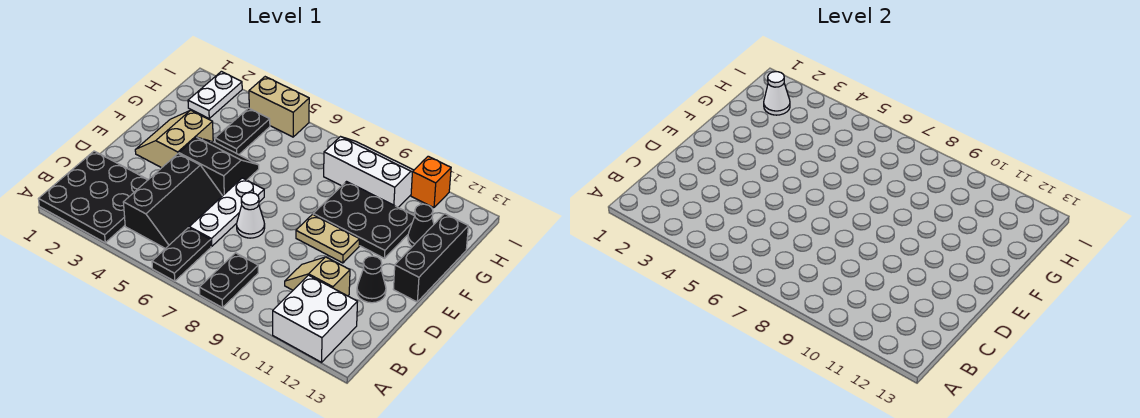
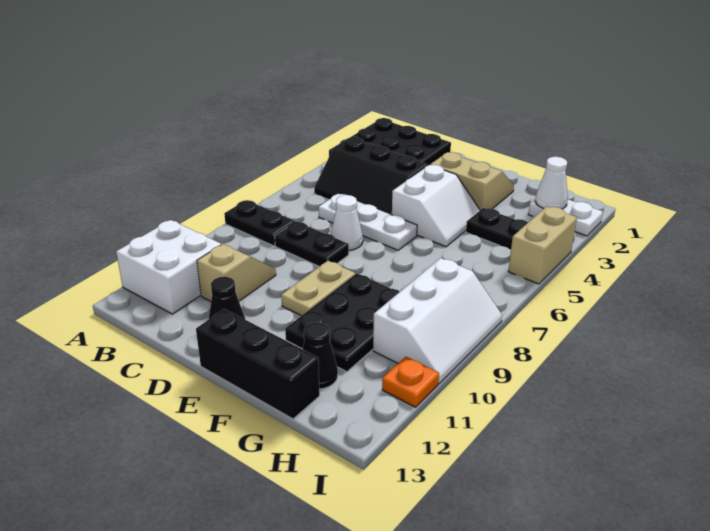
black plate A6:B6 level 1 -> black plate C8:D8 level 1
black slope E4:F5 level 1 top E -> white slope E4:F5 level 1 top E
orange brick I11 level 1 -> orange plate I11 level 1

